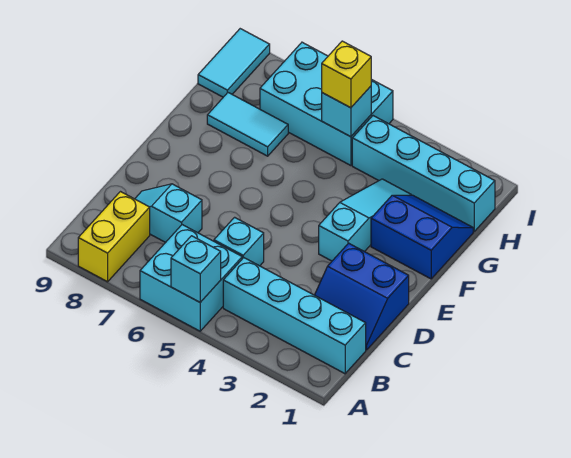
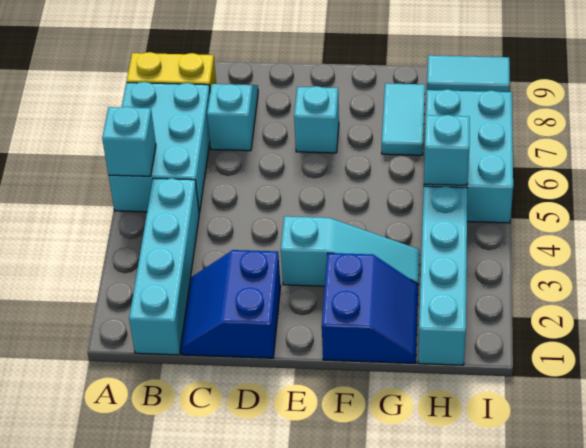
cyan brick A5:B6 level 1 -> cyan brick A5:B7 level 1
cyan brick C5 level 1 -> cyan brick E7 level 1
yellow brick H5 level 3 -> none

